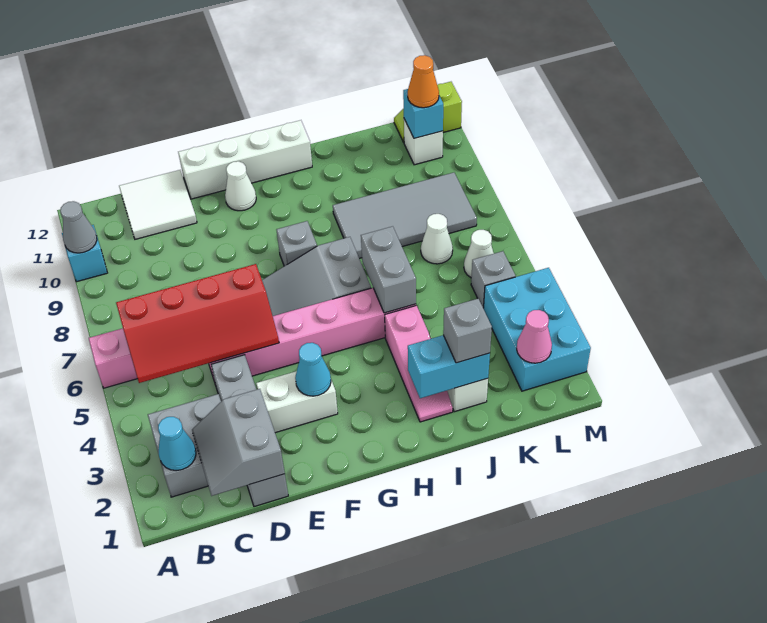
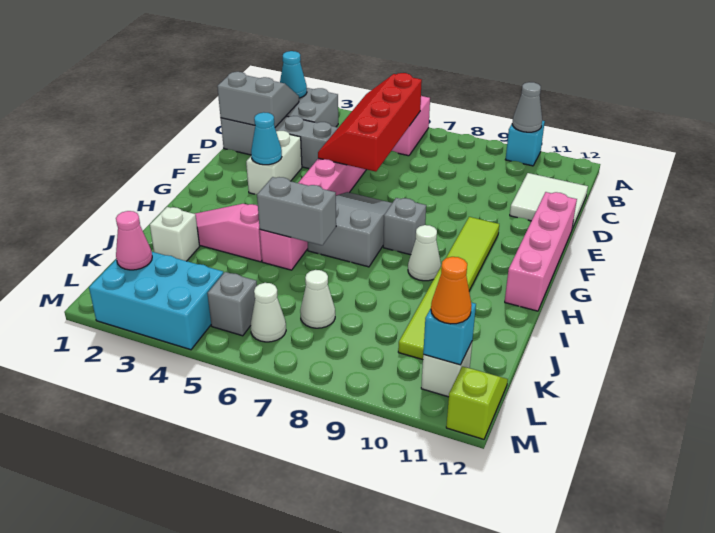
white brick E12:H12 level 1 -> pink brick E12:H12 level 1
none -> lime tile F10:K10 level 1
white cone F11 level 1 -> white cone H9 level 1
cyan brick I2:J2 level 2 -> none
grey tile I8:L9 level 1 -> none
grey brick J2 level 3 -> none

